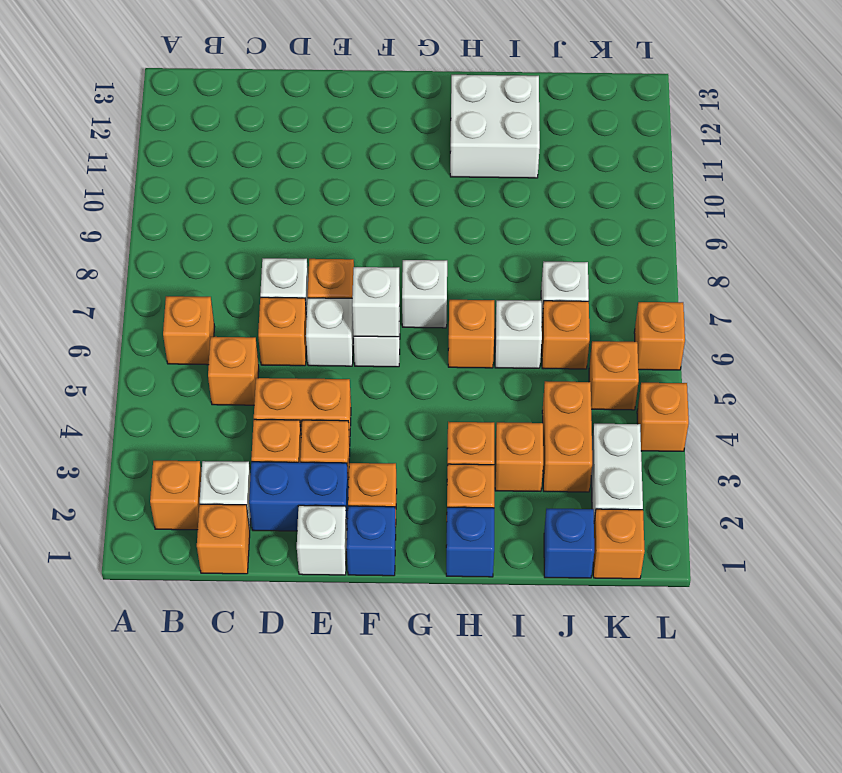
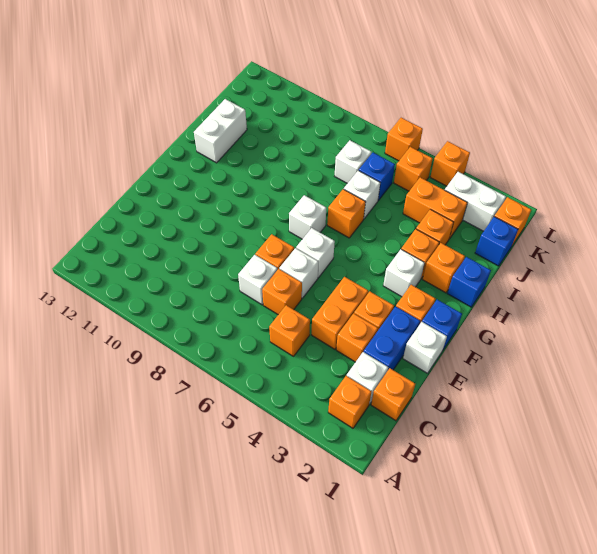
orange brick B6 level 1 -> none
white brick F6 level 2 -> white brick G3 level 1
white brick H11:I12 level 1 -> white brick H12:I12 level 1
orange brick J6 level 1 -> blue brick J6 level 1

